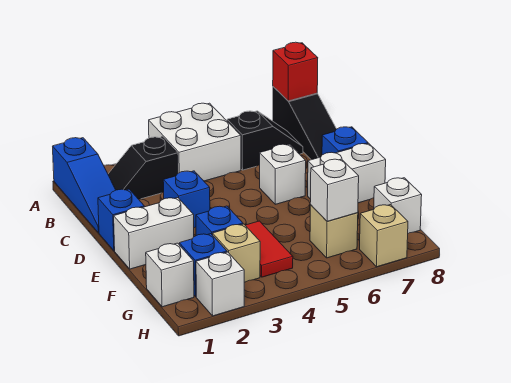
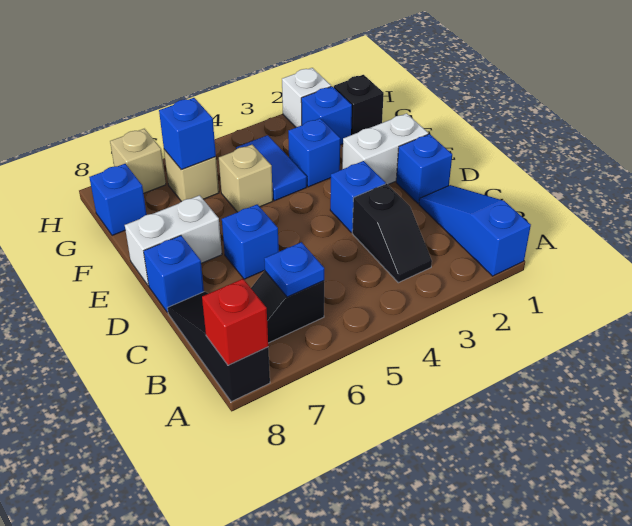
white brick A4:B5 level 1 -> none
black slope B2:B3 level 1 top 3 -> black slope B3:C3 level 1 top C
none -> blue plate B6 level 2
white brick D6 level 1 -> blue brick D6 level 1
red tile F4:G4 level 1 -> blue tile F4:G4 level 1
white brick G1 level 1 -> black brick G1 level 1
tan brick G3 level 1 -> tan brick F5 level 1
white brick G6 level 2 -> blue brick G6 level 2
white brick G8 level 1 -> blue brick G8 level 1

